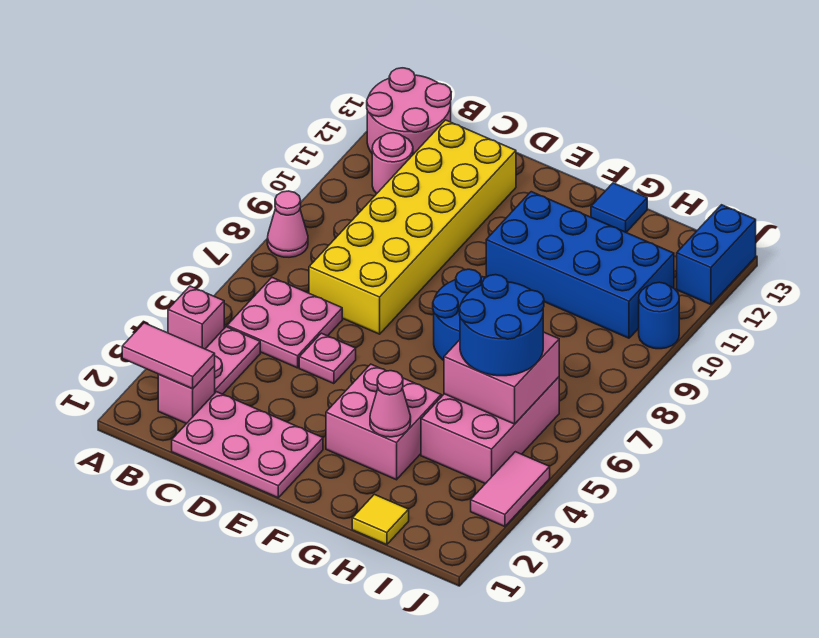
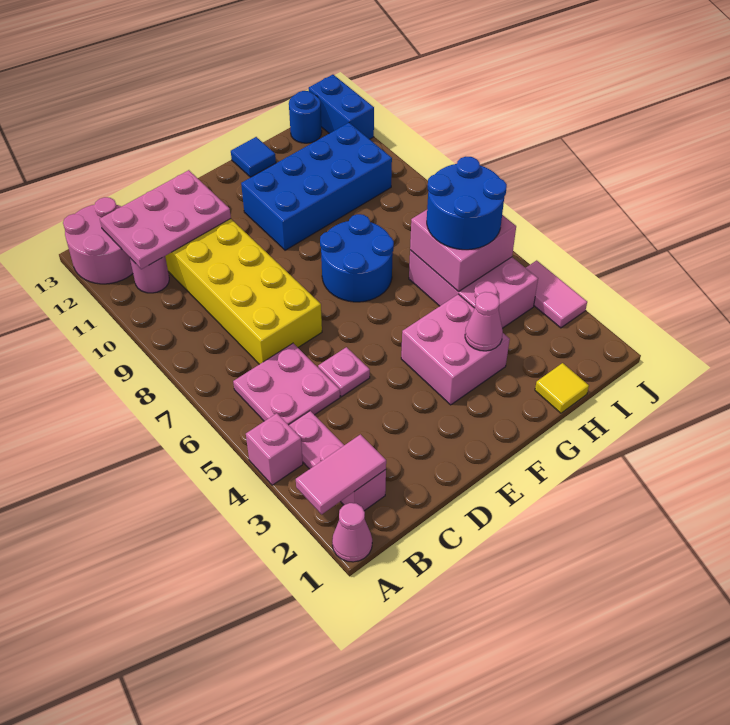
pink cone A8 level 1 -> pink cone A1 level 1
pink plate C1:E2 level 1 -> pink plate B11:D12 level 2
blue round brick J10 level 1 -> blue round brick I13 level 1

